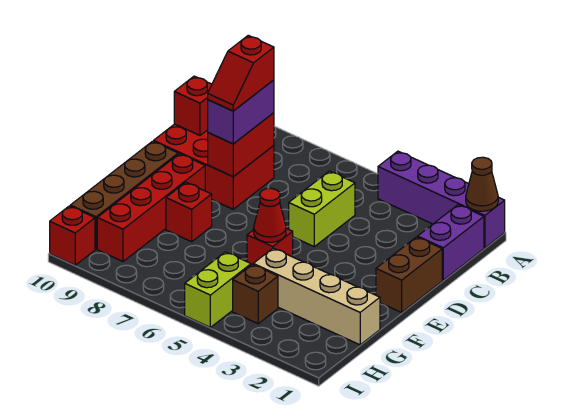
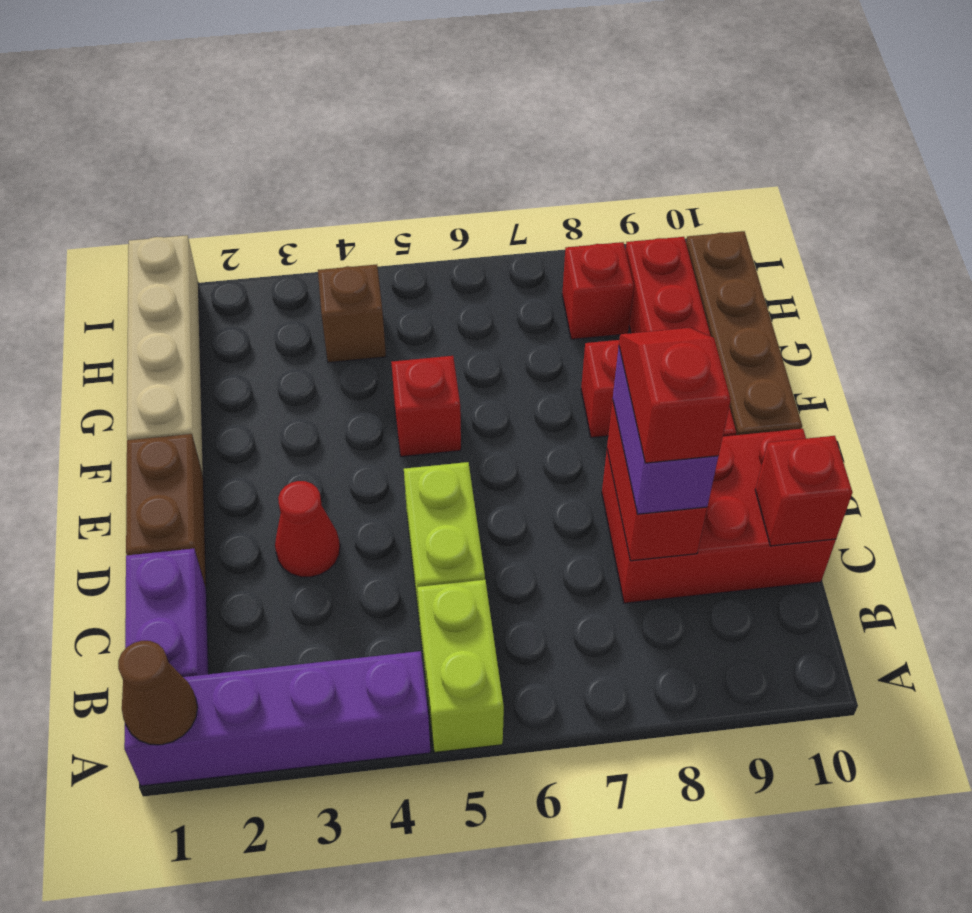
red cone F5 level 2 -> red cone D3 level 1
tan brick G1:G4 level 1 -> tan brick F1:I1 level 1
lime brick H5:I5 level 1 -> lime brick A5:B5 level 1
red brick I10 level 1 -> red brick H8 level 1

